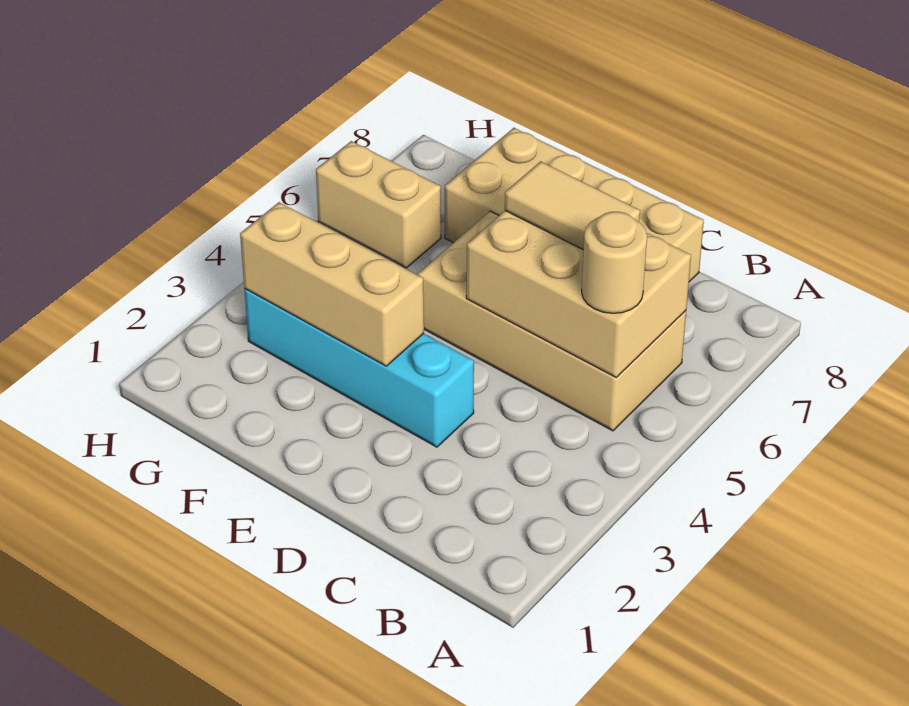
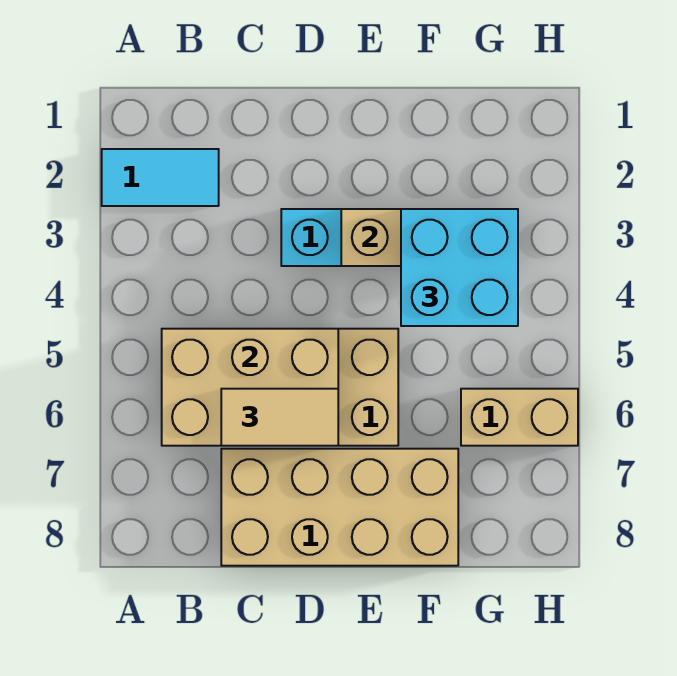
none -> cyan tile A2:B2 level 1
tan round brick B5 level 3 -> none
none -> cyan brick F3:G4 level 3

